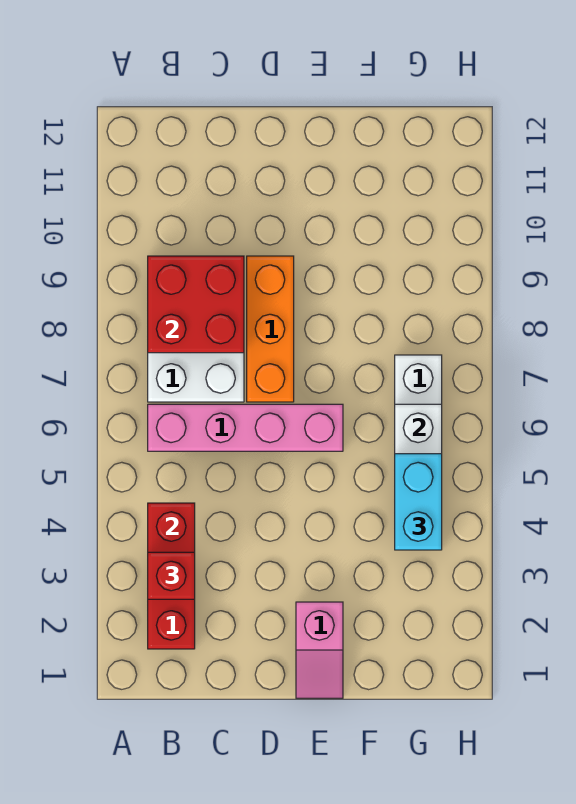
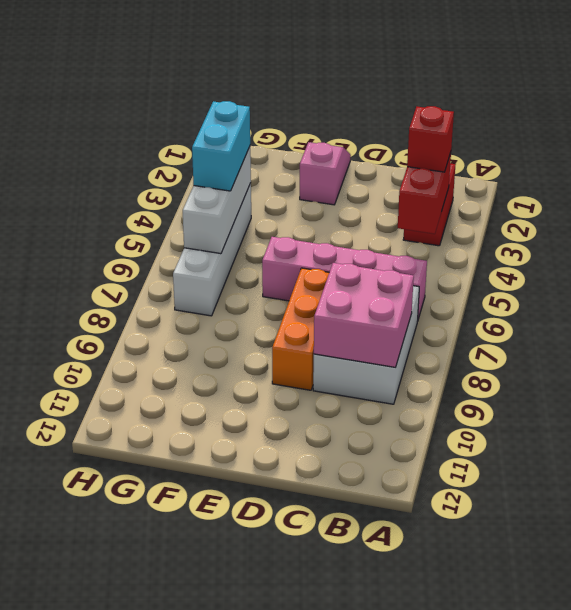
red brick B8:C9 level 2 -> pink brick B8:C9 level 2

